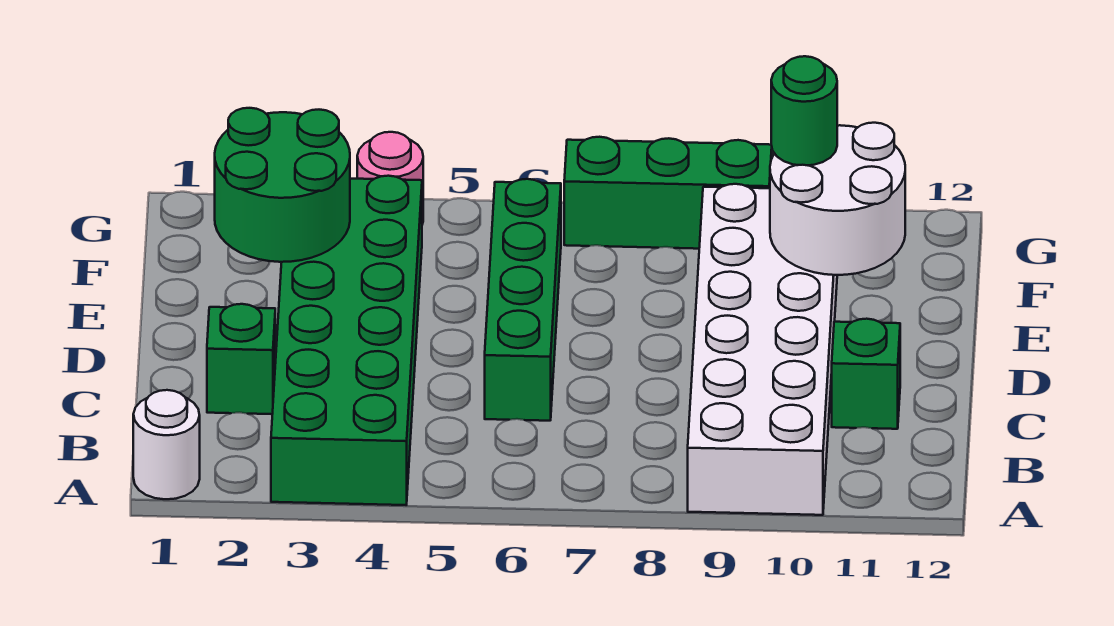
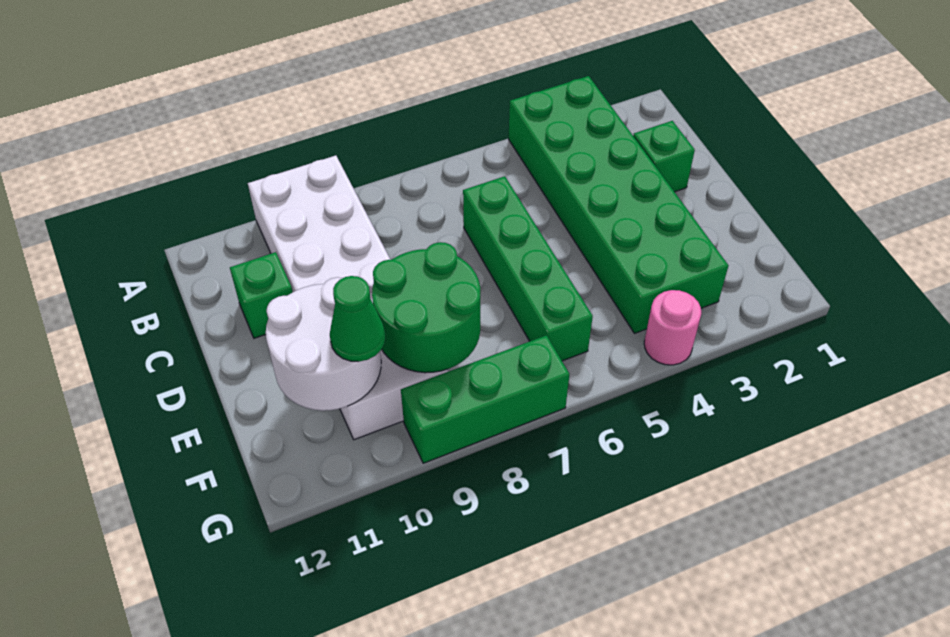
white round brick A1 level 1 -> none
green round brick E2:F3 level 2 -> green round brick E8:F9 level 2
green round brick F10 level 3 -> green cone F10 level 3

